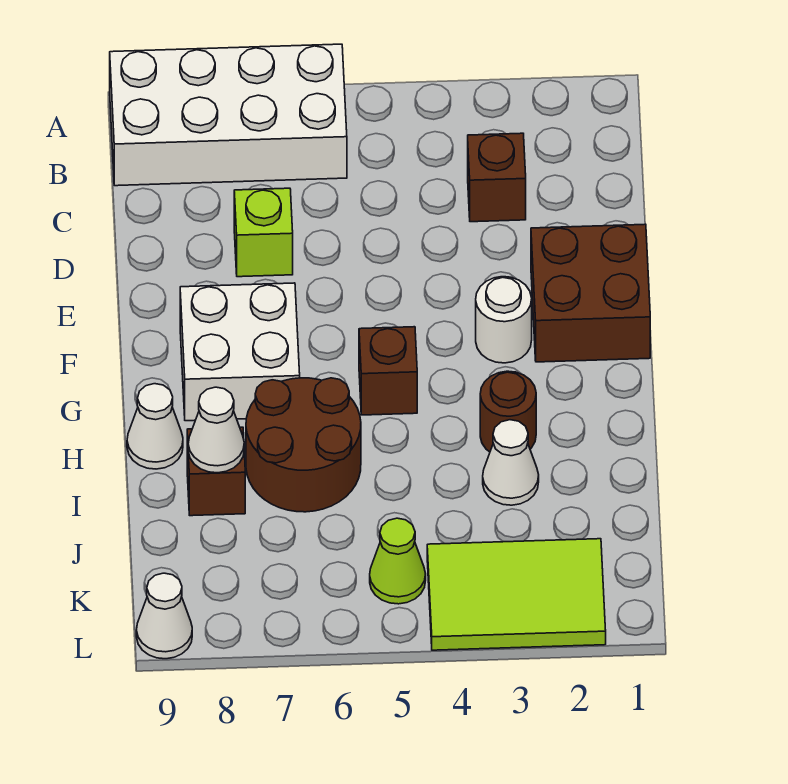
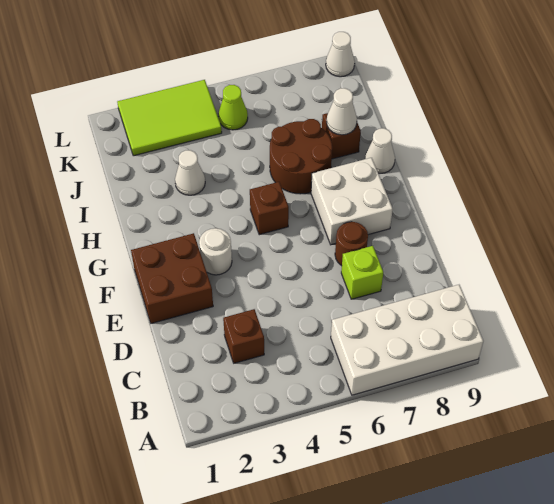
brown round brick H3 level 1 -> brown round brick E7 level 1

